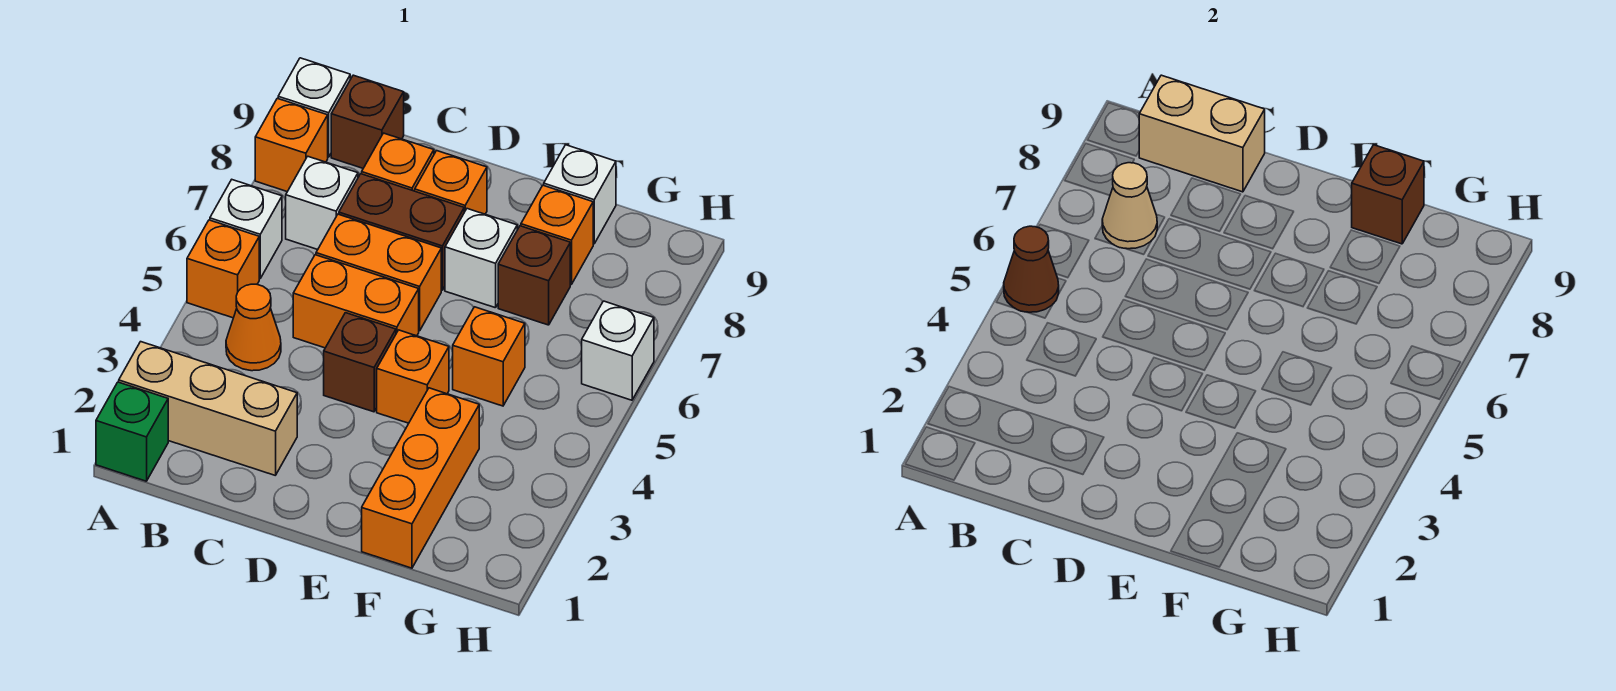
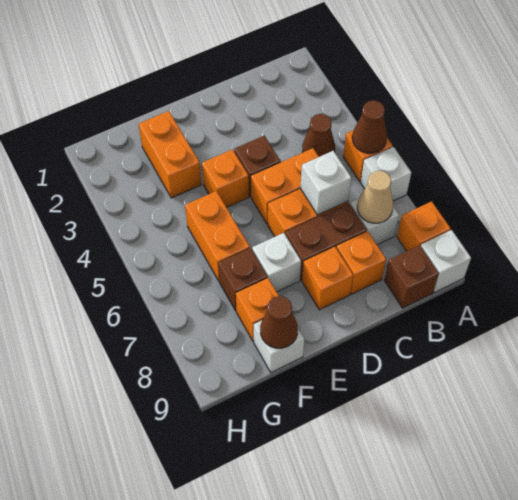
green brick A1 level 1 -> none
tan brick A2:C2 level 1 -> none
orange cone B4 level 1 -> brown cone B4 level 1
tan brick B9:C9 level 2 -> none
orange brick F1:F3 level 1 -> orange brick F2:F3 level 1
orange brick F5 level 1 -> orange brick F5:F6 level 1
brown brick F9 level 2 -> brown cone F9 level 2
white brick H6 level 1 -> white brick C6 level 2

